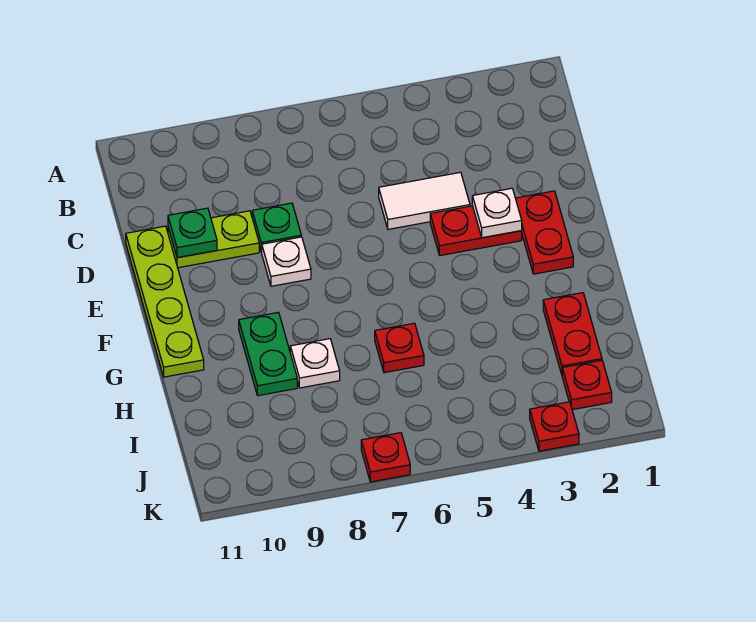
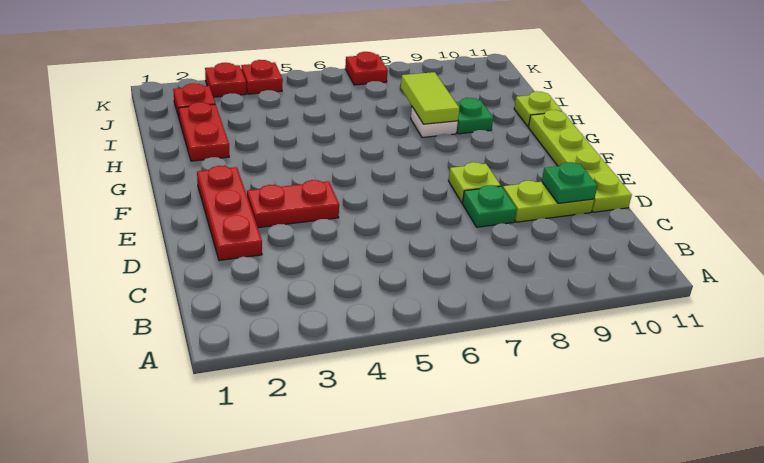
white tile D4:D5 level 1 -> none
red plate E2:F2 level 1 -> red plate D2:F2 level 1
white plate E3 level 2 -> none
white plate E8 level 1 -> lime plate E8 level 1
green plate G9:H9 level 1 -> green plate H9 level 1
red plate H6 level 1 -> red plate K4 level 1
none -> lime tile H8:I8 level 2
none -> lime plate H11 level 1

